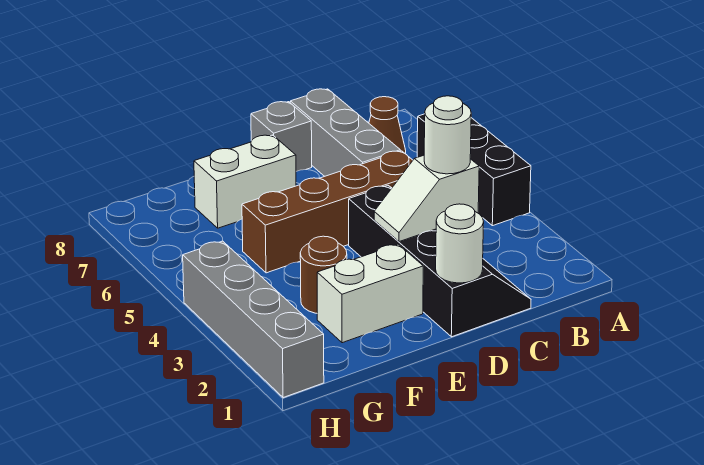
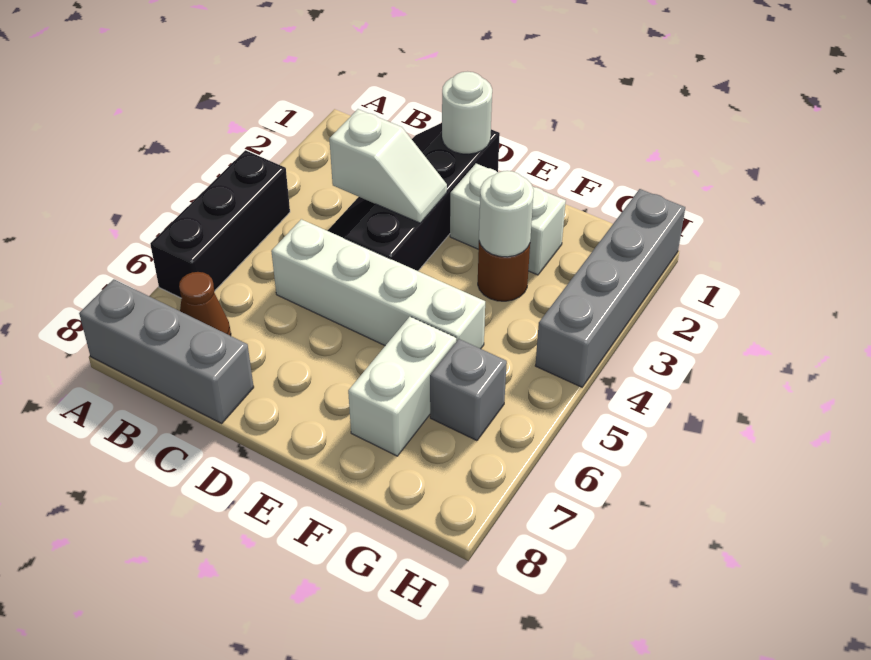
white round brick C3 level 3 -> white round brick F3 level 2
brown brick C5:F5 level 1 -> white brick C5:F5 level 1
grey brick C6:C8 level 1 -> grey brick A8:C8 level 1
grey brick D8 level 1 -> grey brick G6 level 1
white brick E7:F7 level 1 -> white brick F6:F7 level 1

